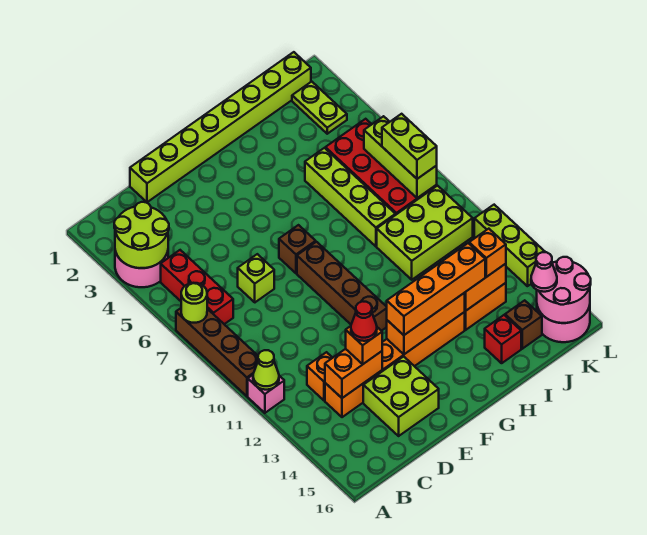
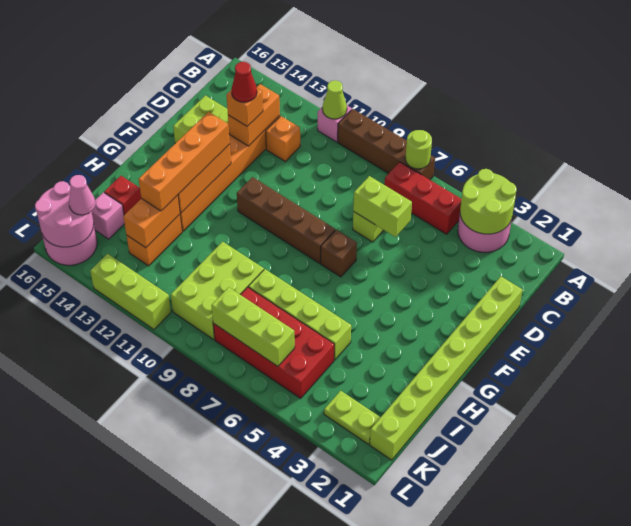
orange brick J13 level 3 -> none
brown brick J15 level 1 -> pink brick J15 level 1
lime brick K7:K8 level 3 -> lime brick D6:D7 level 2

